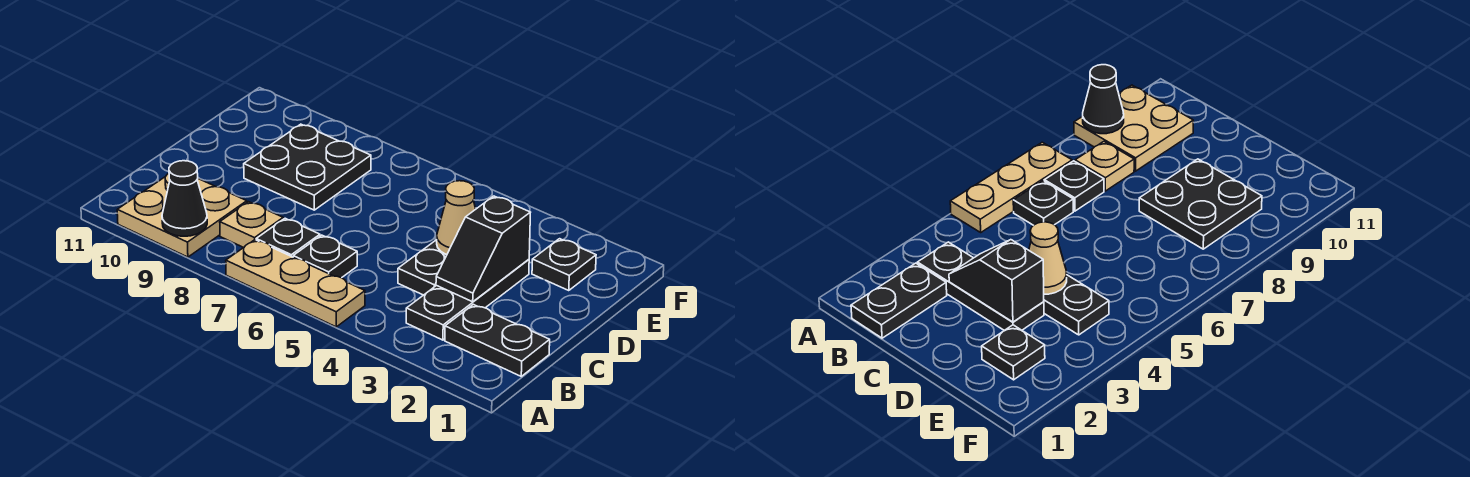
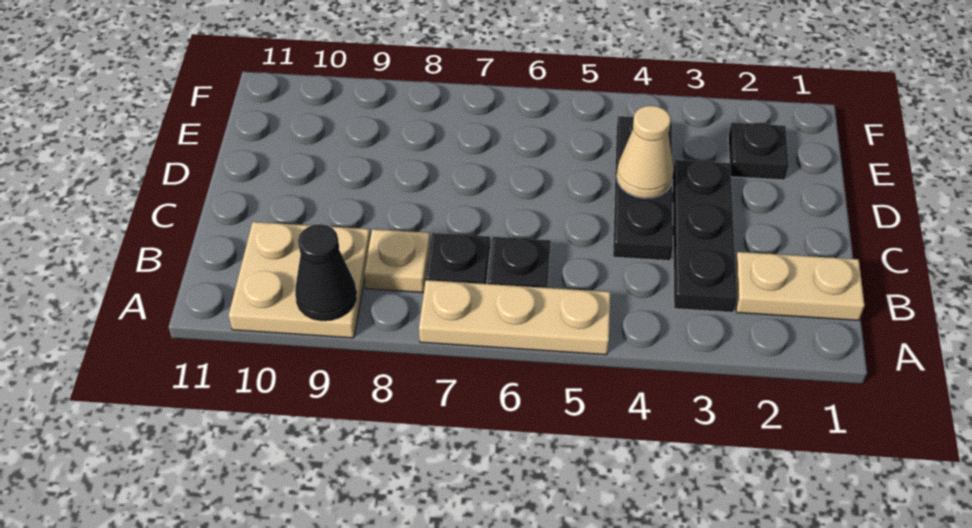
black plate B1:B2 level 1 -> tan plate B1:B2 level 1
black slope C3:D3 level 2 top D -> none
black plate D8:E9 level 1 -> none

